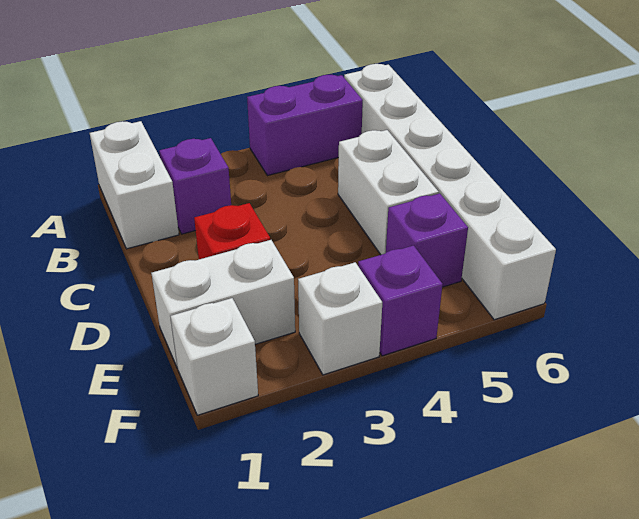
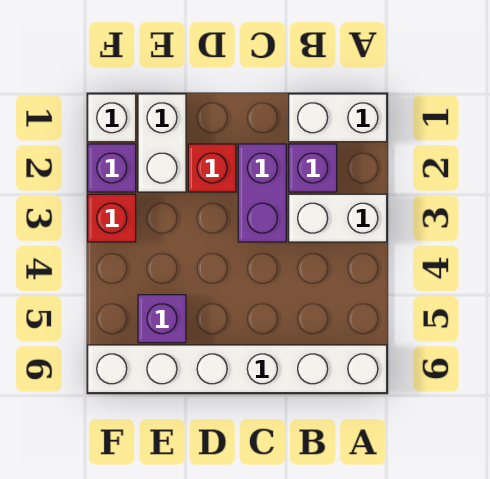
purple brick A4:A5 level 1 -> purple brick C2:C3 level 1
white brick C5:D5 level 1 -> white brick A3:B3 level 1
white brick F3 level 1 -> red brick F3 level 1
purple brick F4 level 1 -> purple brick F2 level 1

